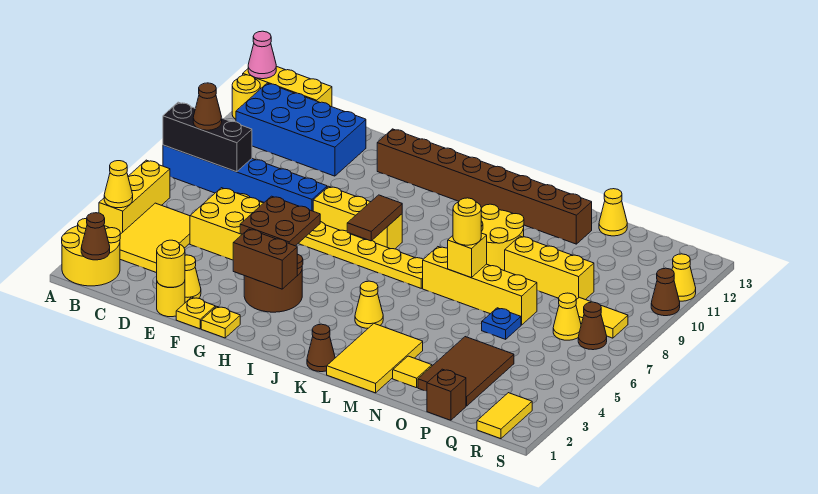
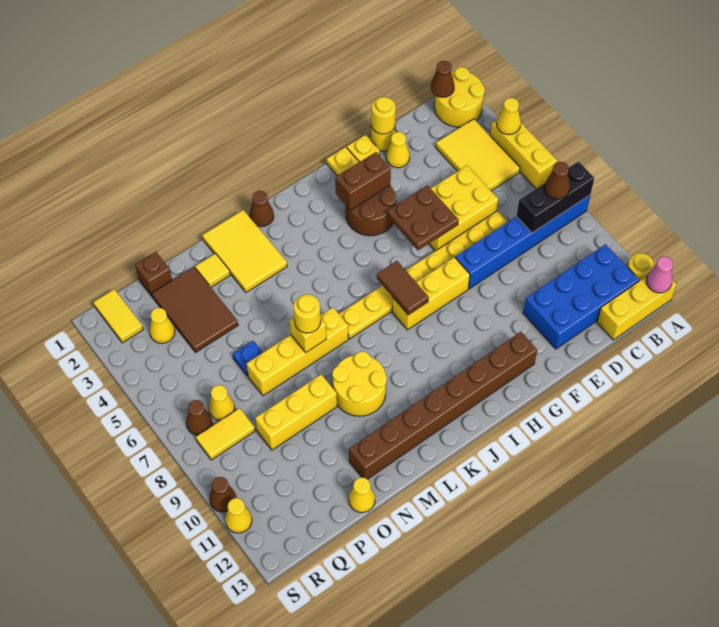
yellow cone K4 level 1 -> yellow cone Q3 level 1

